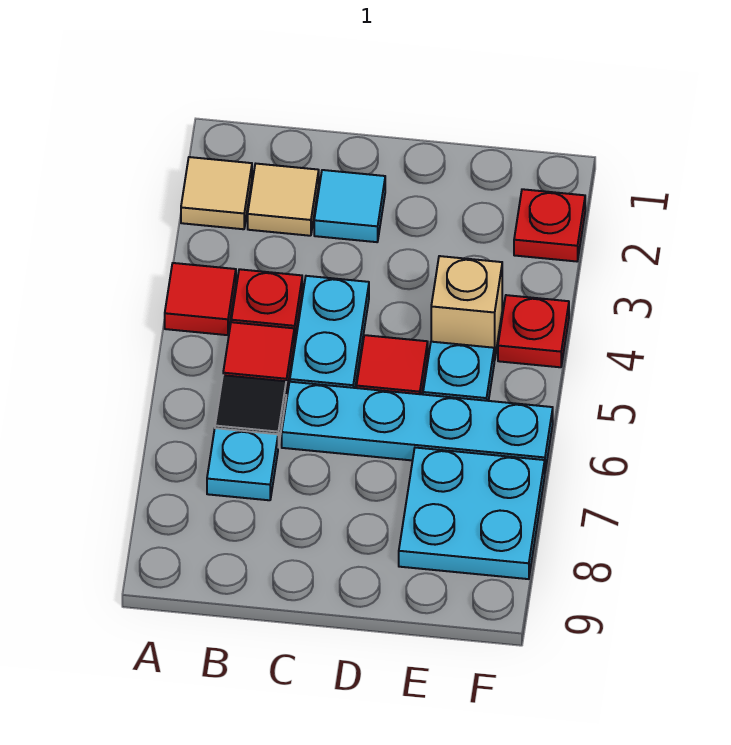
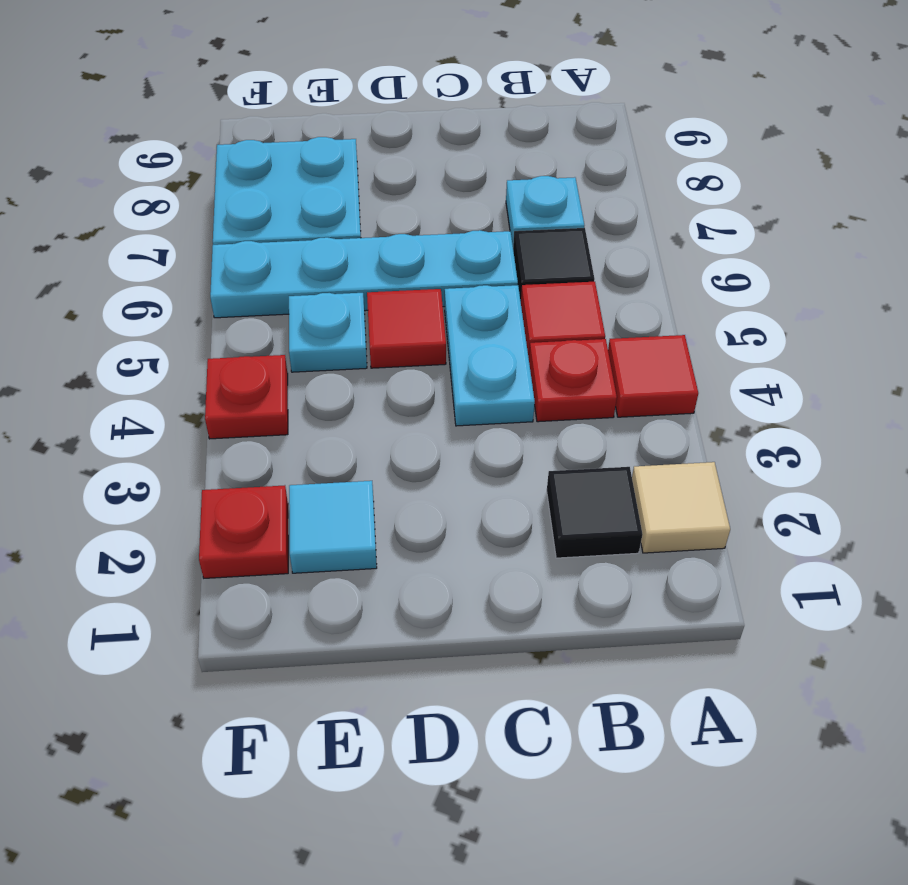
tan tile B2 level 1 -> black tile B2 level 1
cyan tile C2 level 1 -> cyan tile E2 level 1
tan brick E4 level 1 -> none

